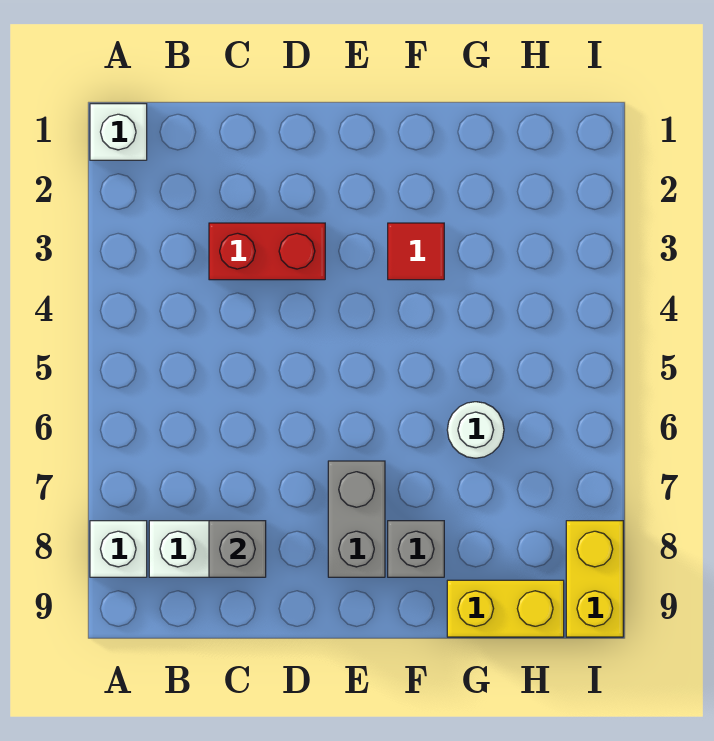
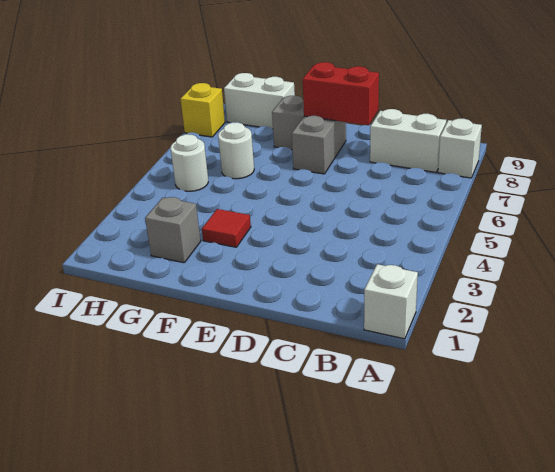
red brick C3:D3 level 1 -> red brick D8:E8 level 2
grey brick C8 level 2 -> grey brick G2 level 1
yellow brick G9:H9 level 1 -> white brick G9:H9 level 1
none -> white round brick H5 level 1
yellow brick I8:I9 level 1 -> yellow brick I8 level 1

